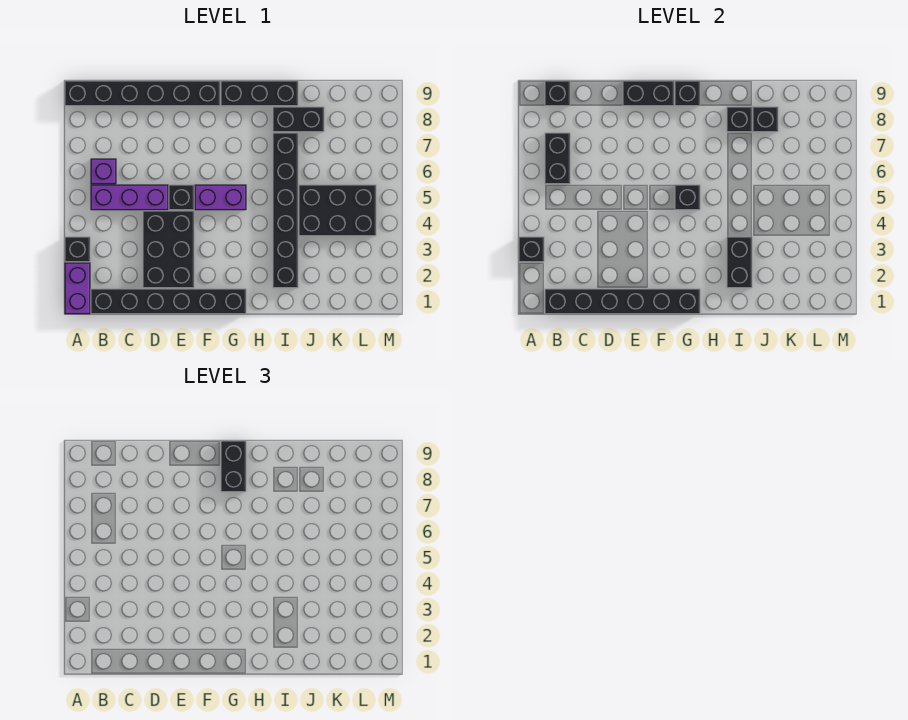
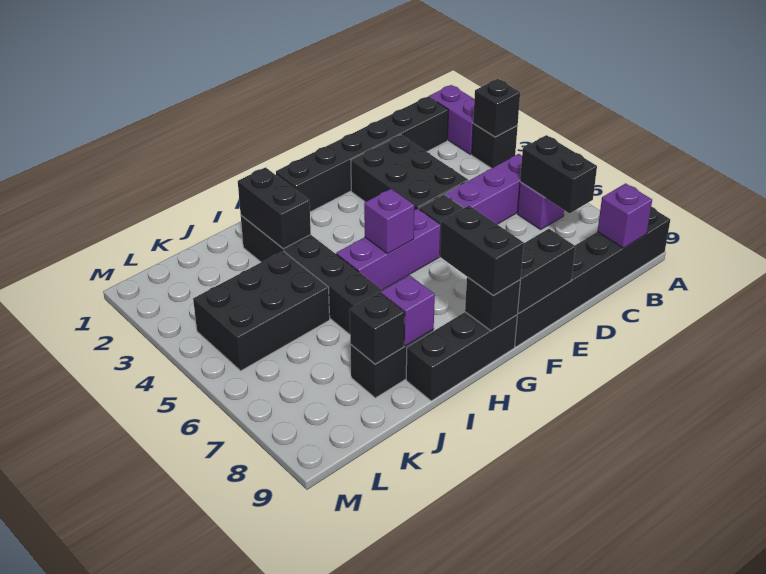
black brick B1:G1 level 2 -> none
black brick B9 level 2 -> purple brick B9 level 2
purple brick F5:G5 level 1 -> purple brick F5:H5 level 1
black brick G5 level 2 -> purple brick G5 level 2
black brick I8 level 2 -> purple brick I8 level 2

